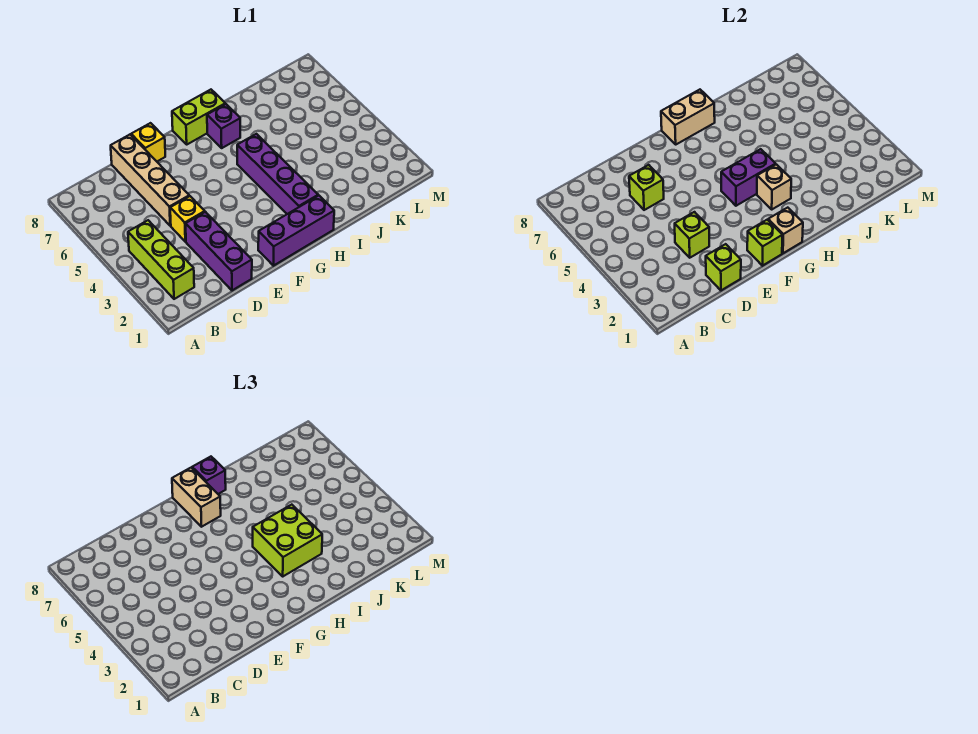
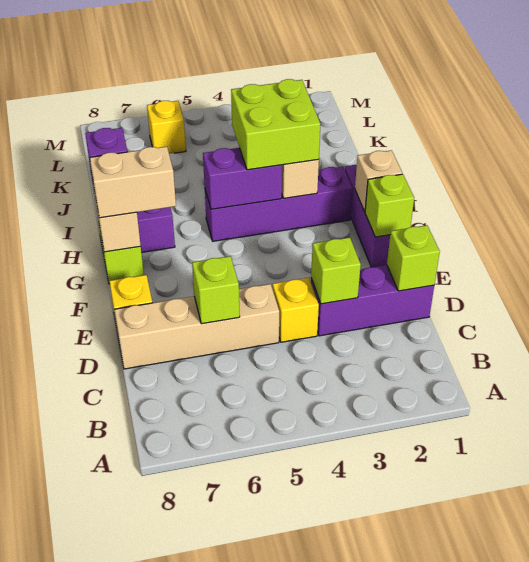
lime brick B2:B4 level 1 -> none
purple brick G4:H4 level 2 -> purple brick H4:H5 level 2
none -> yellow brick L6 level 1

